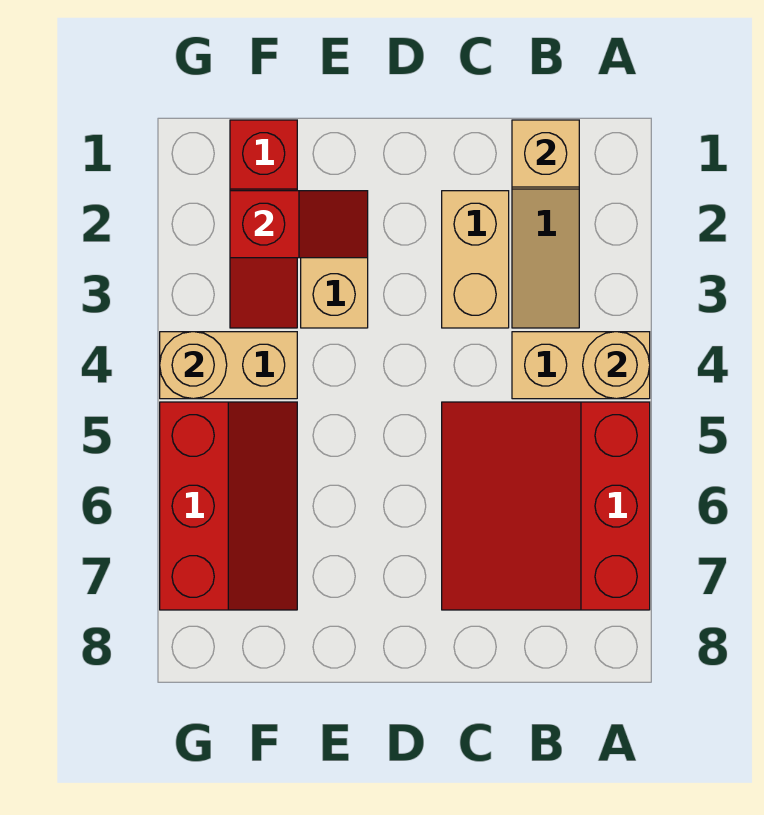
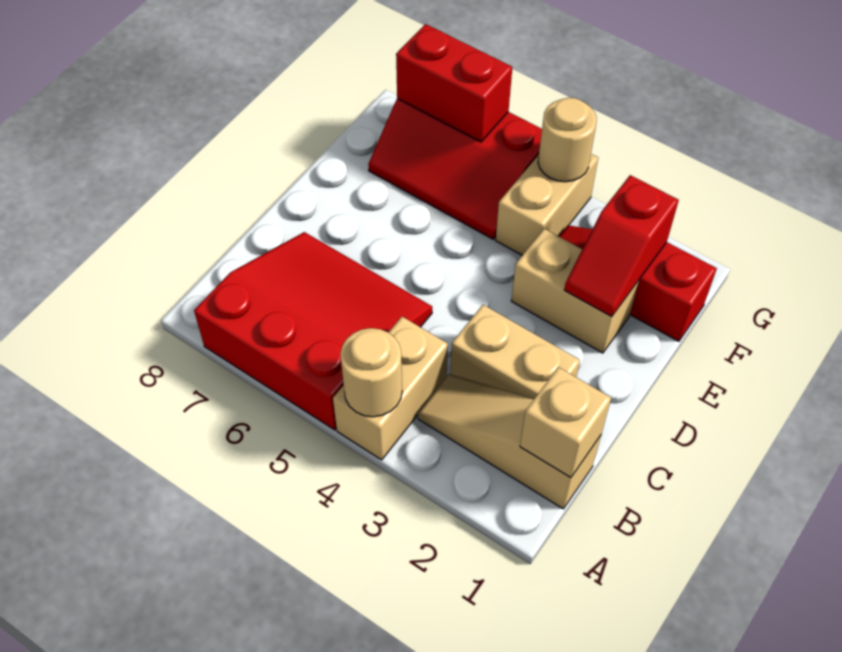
none -> red brick G6:G7 level 2

